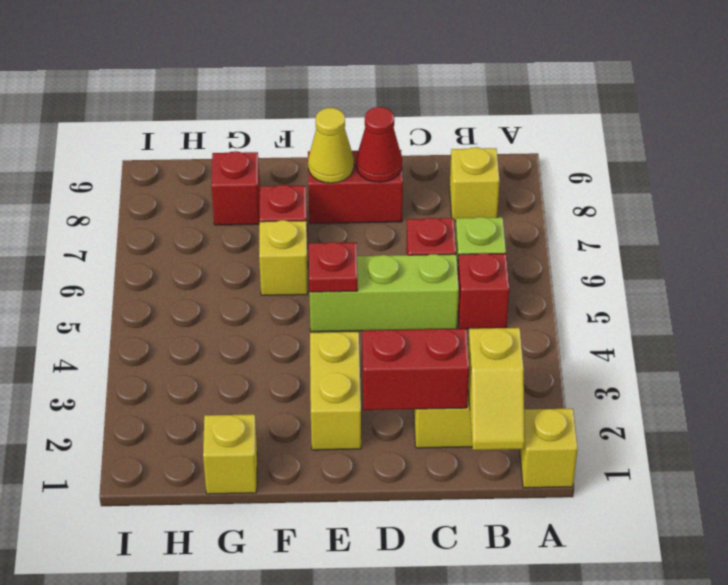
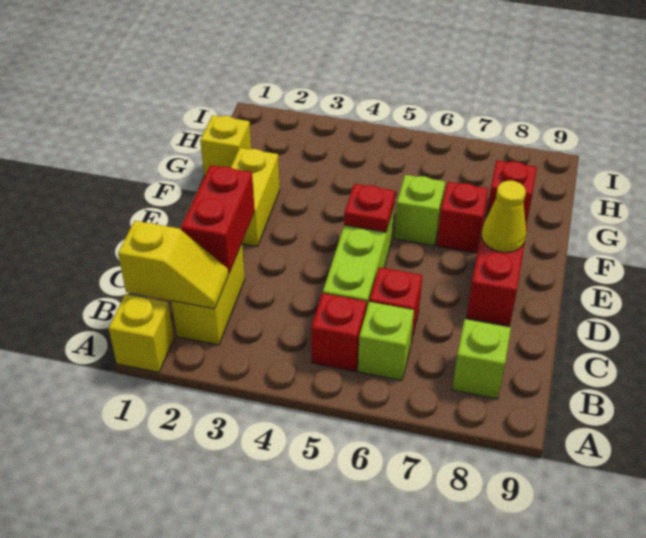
yellow slope B1:B2 level 2 top 2 -> yellow slope B1:B2 level 2 top 1
yellow brick B8 level 1 -> lime brick B8 level 1
red cone D8 level 2 -> none
yellow brick E2:E3 level 1 -> yellow brick E2:F2 level 1
yellow brick F6 level 1 -> lime brick F6 level 1

